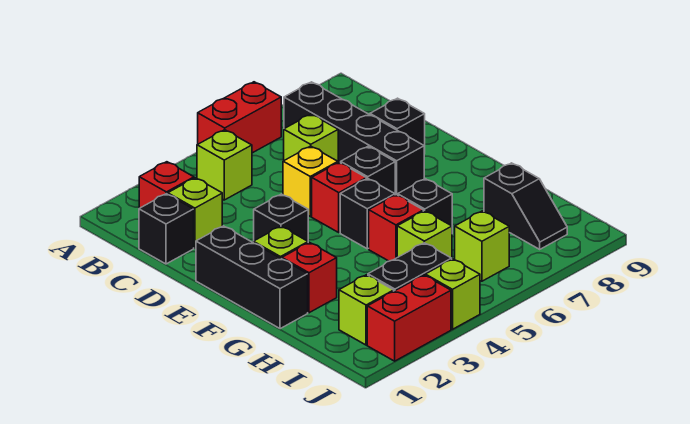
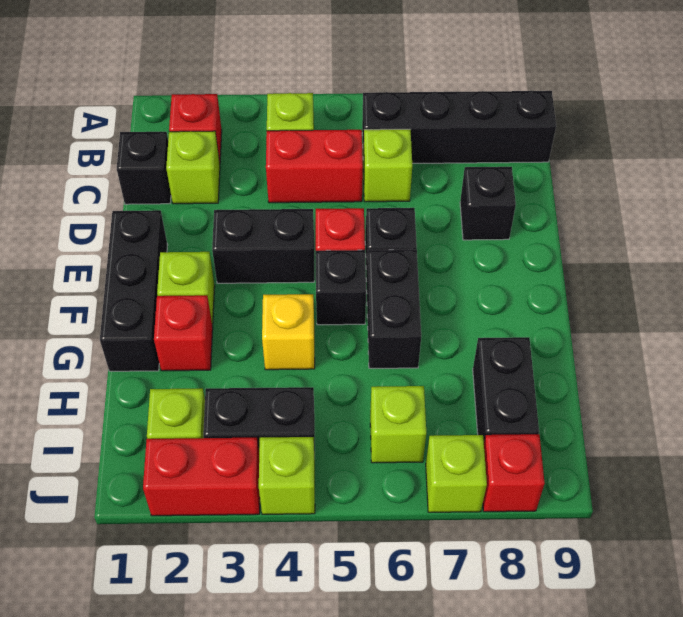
red brick A5:A6 level 1 -> red brick C4:C5 level 1
black brick B7:E7 level 1 -> black brick B6:B9 level 1
yellow brick D5 level 1 -> yellow brick G4 level 1
black brick E3 level 1 -> black brick E3:E4 level 1
red brick G5 level 1 -> red brick J8 level 1
black brick G6 level 1 -> black brick F6:G6 level 1
lime brick H5 level 1 -> lime brick J7 level 1
black slope H8:I8 level 1 top H -> black brick H8:I8 level 1

